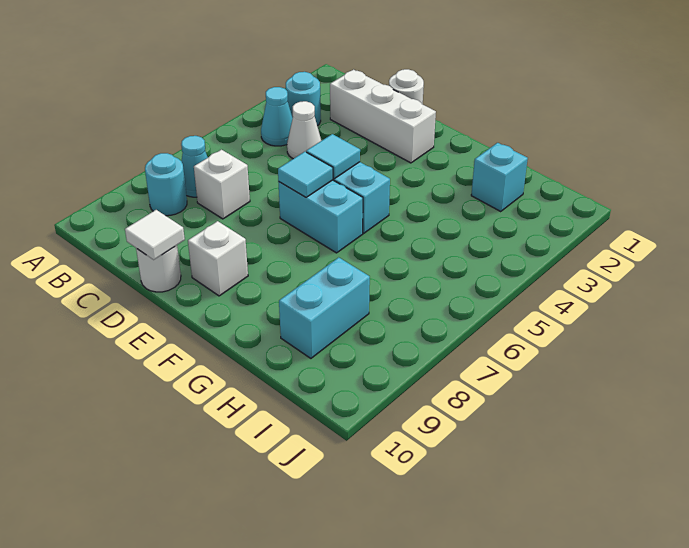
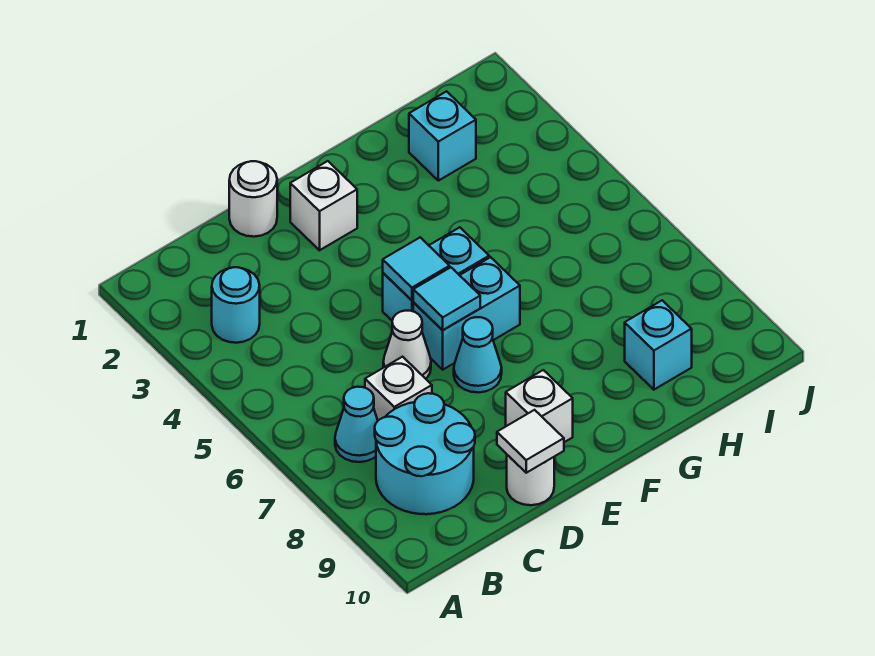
cyan cone B4 level 1 -> cyan cone E7 level 1
cyan round brick B8 level 1 -> cyan round brick B8:C9 level 1
white brick C2:E2 level 1 -> white brick E2 level 1
white cone C4 level 1 -> white cone D6 level 1
cyan brick H8:H9 level 1 -> cyan brick H9 level 1

